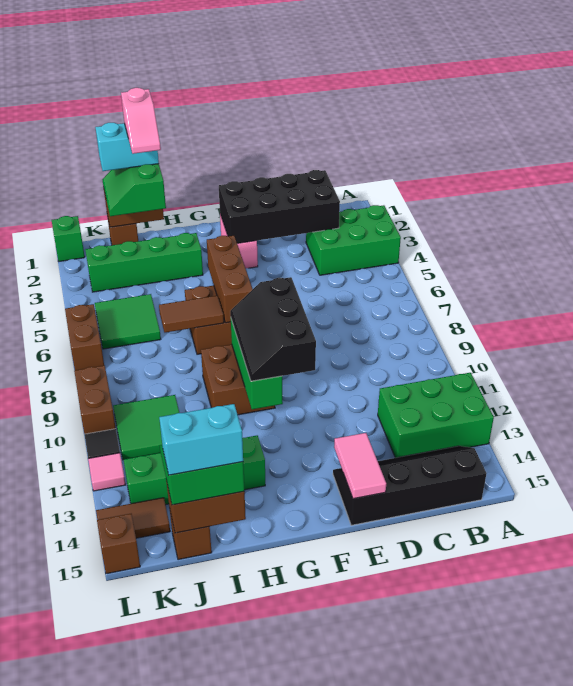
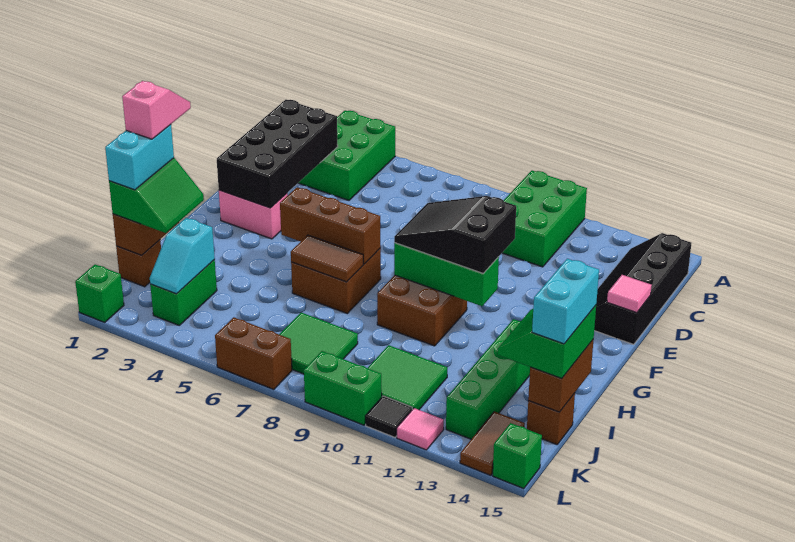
green brick A12:C13 level 1 -> green brick A10:C11 level 1
pink tile E14:E15 level 2 -> pink tile E15 level 2
black slope F9:G11 level 3 top F -> black slope F9:G11 level 3 top 11
green brick H3:K3 level 1 -> green brick J3:K3 level 1
brown tile H7:I7 level 2 -> brown tile H6:H7 level 2
green slope I1:J2 level 3 top I -> green slope I1:J2 level 3 top 1
pink slope I1:I2 level 5 top 1 -> pink slope H1:I1 level 5 top I
none -> cyan slope J3:K3 level 2 top J
green tile J5:K6 level 1 -> green tile J7:K8 level 1
brown brick L9:L10 level 1 -> green brick L9:L10 level 1
brown brick L15 level 1 -> green brick L15 level 1

